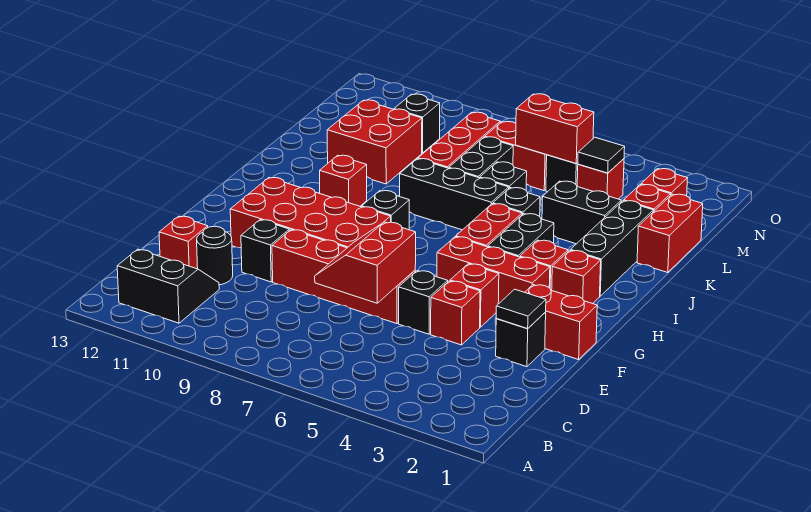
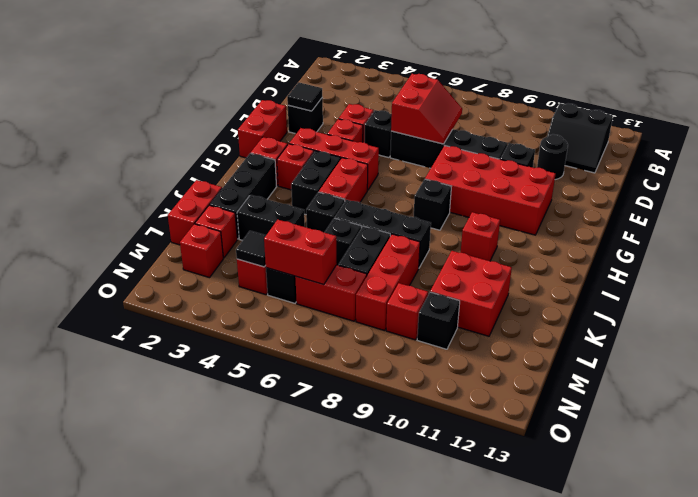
red brick D12 level 1 -> red brick M9 level 1
red brick E6:E9 level 1 -> black brick E6:E9 level 1
red brick F1:F2 level 1 -> red brick F1:G1 level 1

